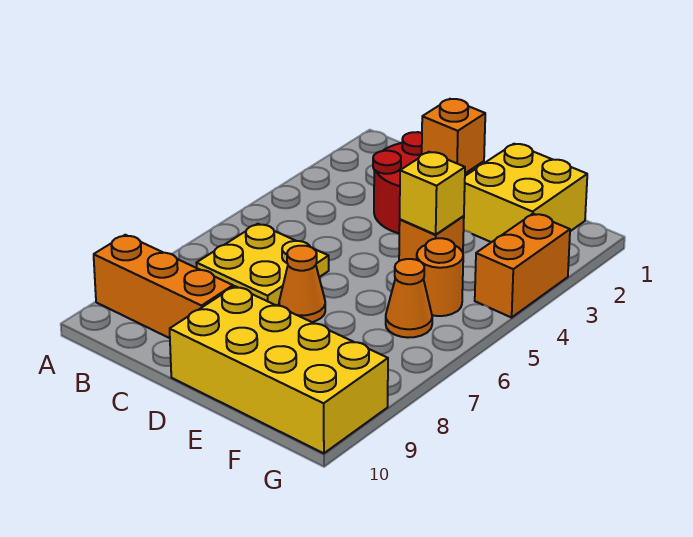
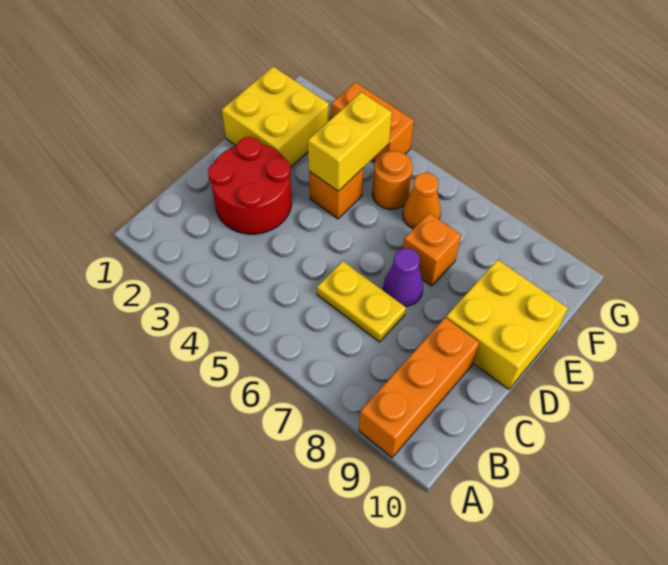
yellow plate B6:C7 level 1 -> yellow plate C6:C7 level 1
orange brick D2 level 2 -> orange brick E7 level 1
orange cone D7 level 1 -> purple cone D7 level 1
yellow brick D9:G10 level 1 -> yellow brick D9:E10 level 1
yellow brick E4 level 2 -> yellow brick E4:F4 level 2

